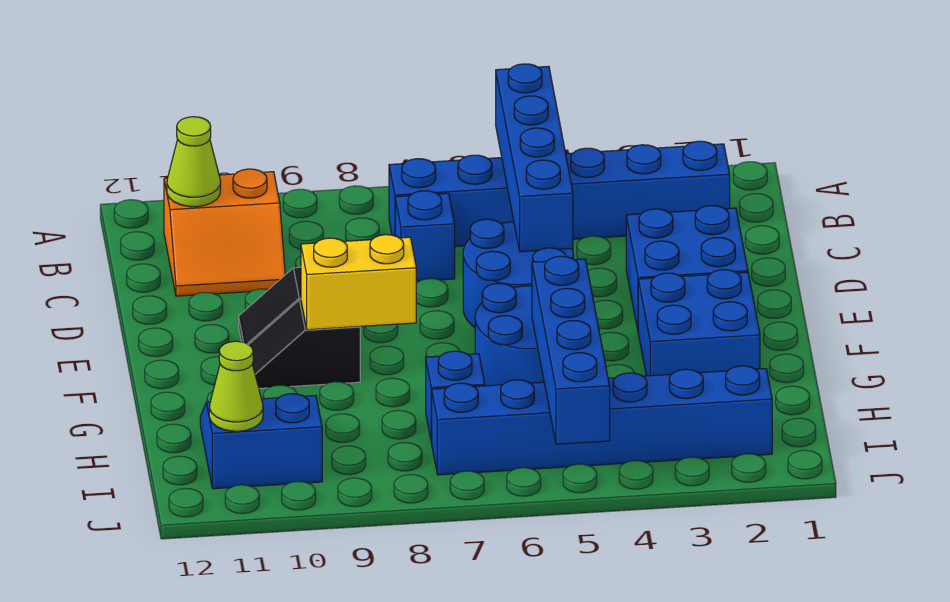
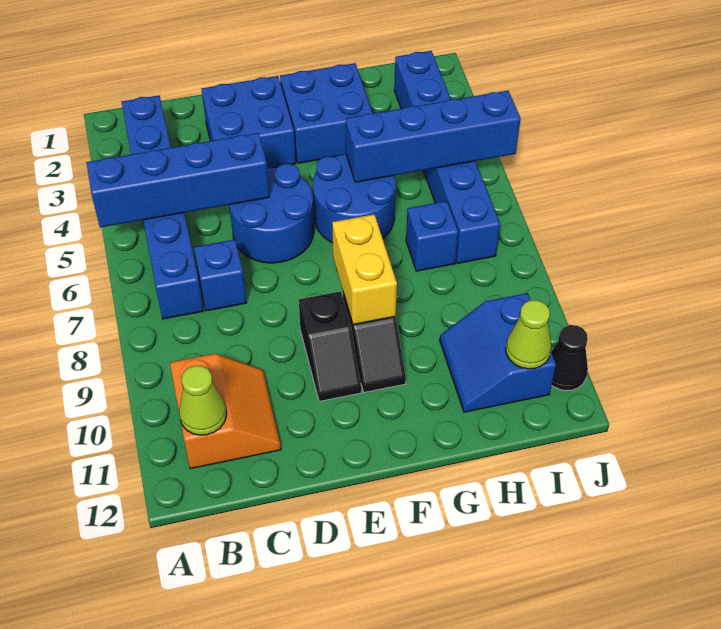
none -> black cone J11 level 1

